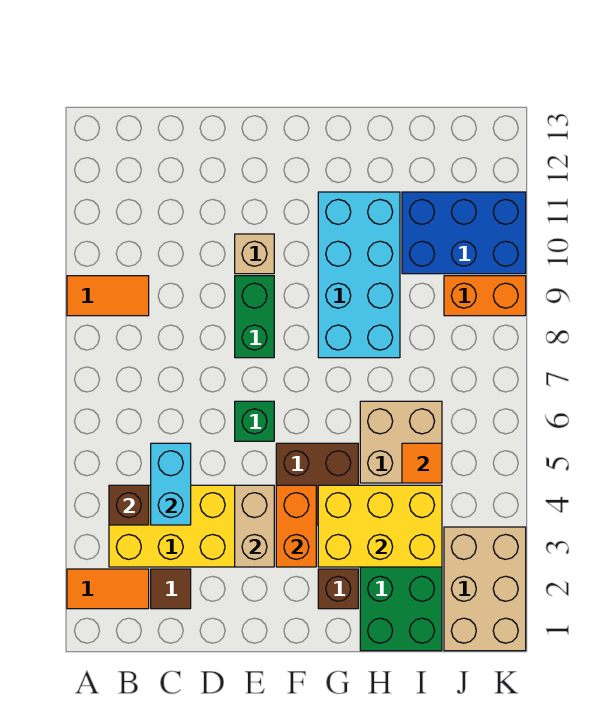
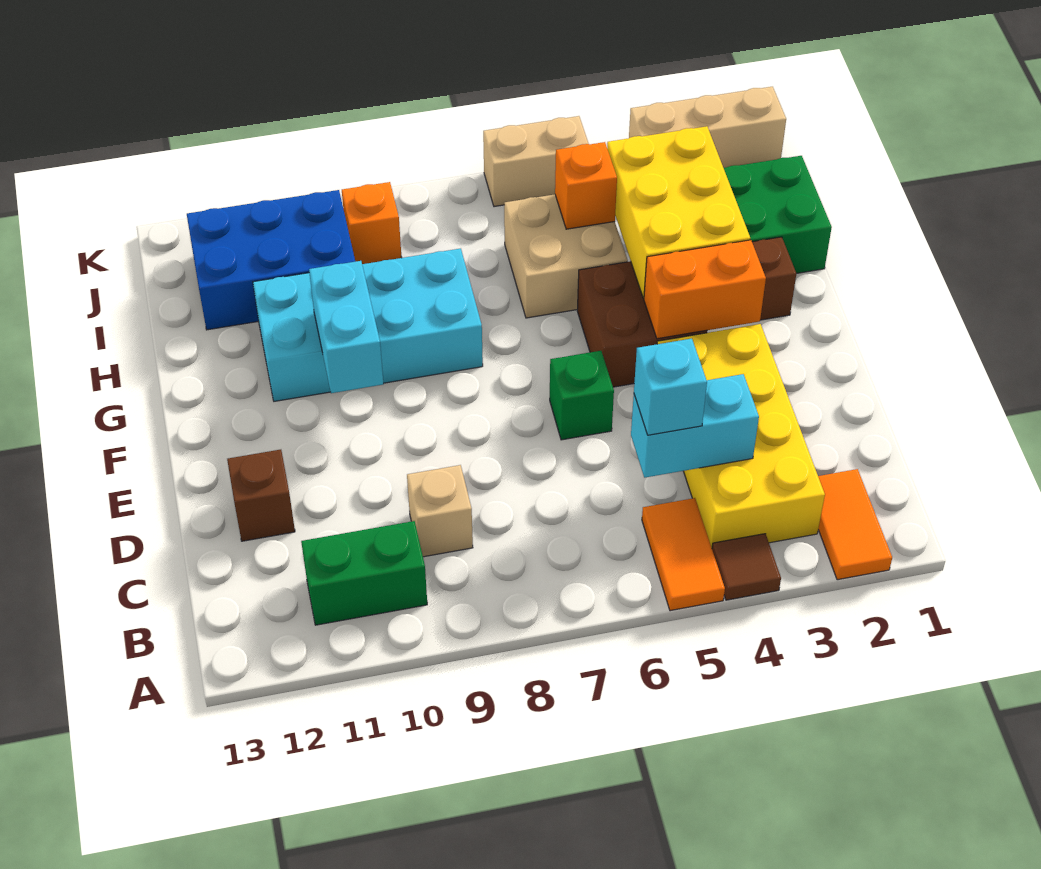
orange tile A9:B9 level 1 -> orange tile A5:B5 level 1
brown brick B4 level 2 -> brown brick D12 level 1
brown tile C2 level 1 -> brown tile A4 level 1
none -> cyan brick C5 level 3
tan brick E3:E4 level 2 -> tan brick K5:K6 level 1
green brick E8:E9 level 1 -> green brick B10:B11 level 1
tan brick E10 level 1 -> tan brick C9 level 1
none -> cyan brick F10:G10 level 2
orange tile I5 level 2 -> orange brick I5 level 2
blue brick I10:K11 level 1 -> blue brick I10:J12 level 1
tan brick J1:K3 level 1 -> tan brick K1:K3 level 1
orange brick J9:K9 level 1 -> orange brick J9 level 1

